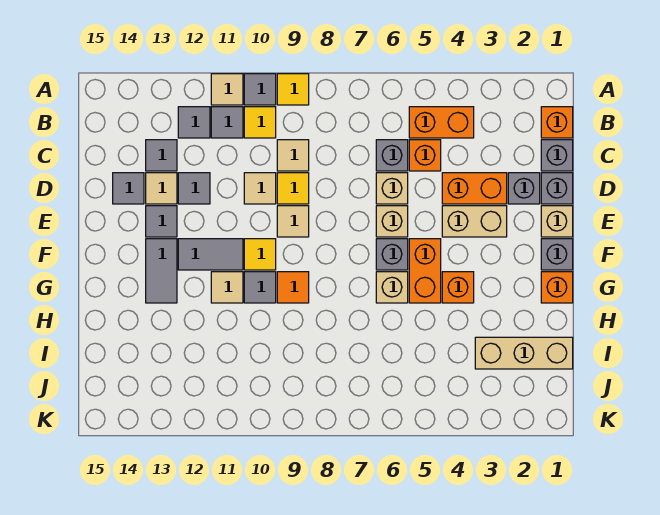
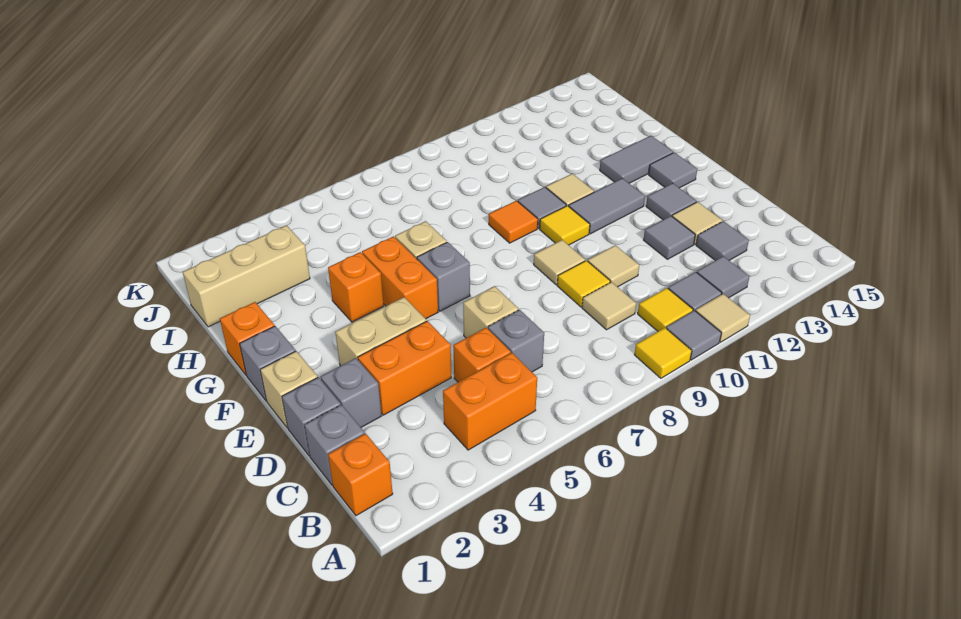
grey tile D14 level 1 -> grey tile F14 level 1
tan brick E6 level 1 -> none
grey tile F13:G13 level 1 -> grey tile G13:G14 level 1

